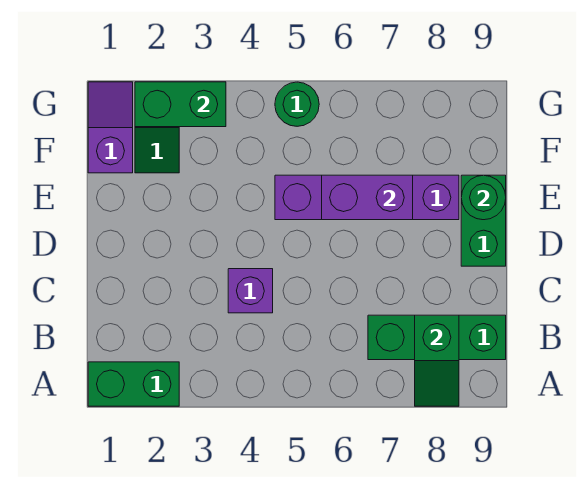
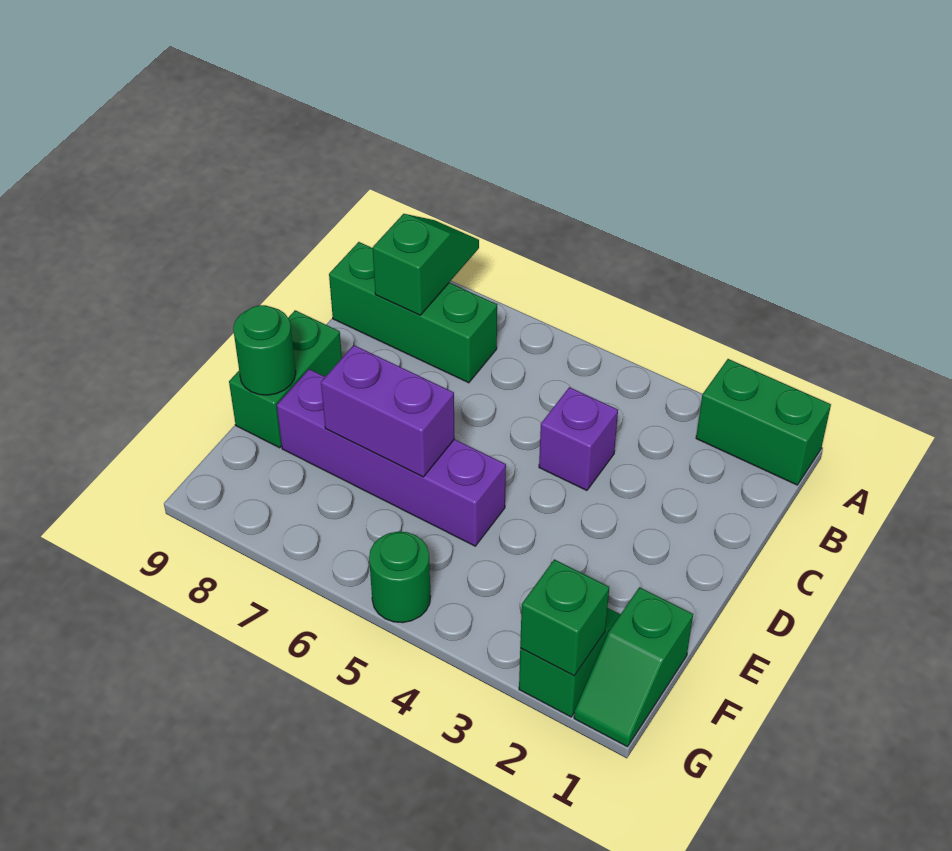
purple slope F1:G1 level 1 top F -> green slope F1:G1 level 1 top F
green brick G2:G3 level 2 -> green brick G2 level 2

